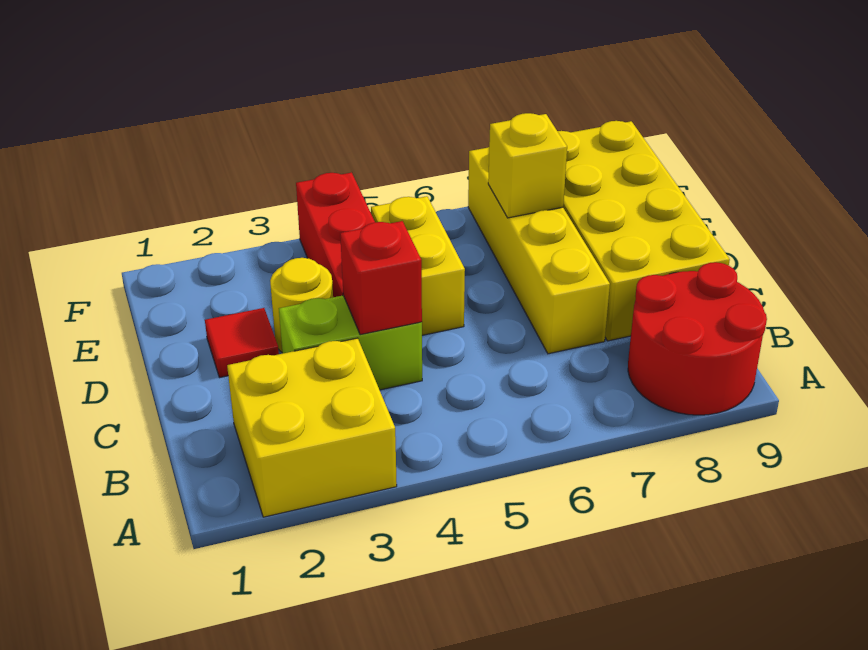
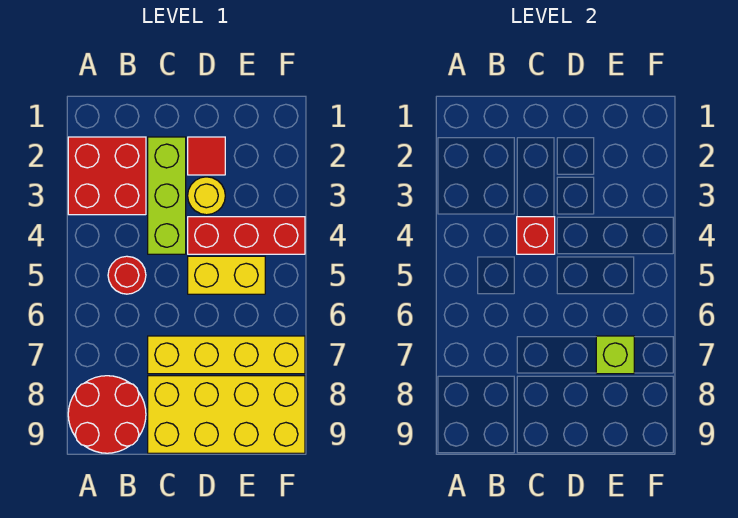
yellow brick A2:B3 level 1 -> red brick A2:B3 level 1
none -> red round brick B5 level 1
lime brick C3:C4 level 1 -> lime brick C2:C4 level 1
yellow brick E7 level 2 -> lime brick E7 level 2

